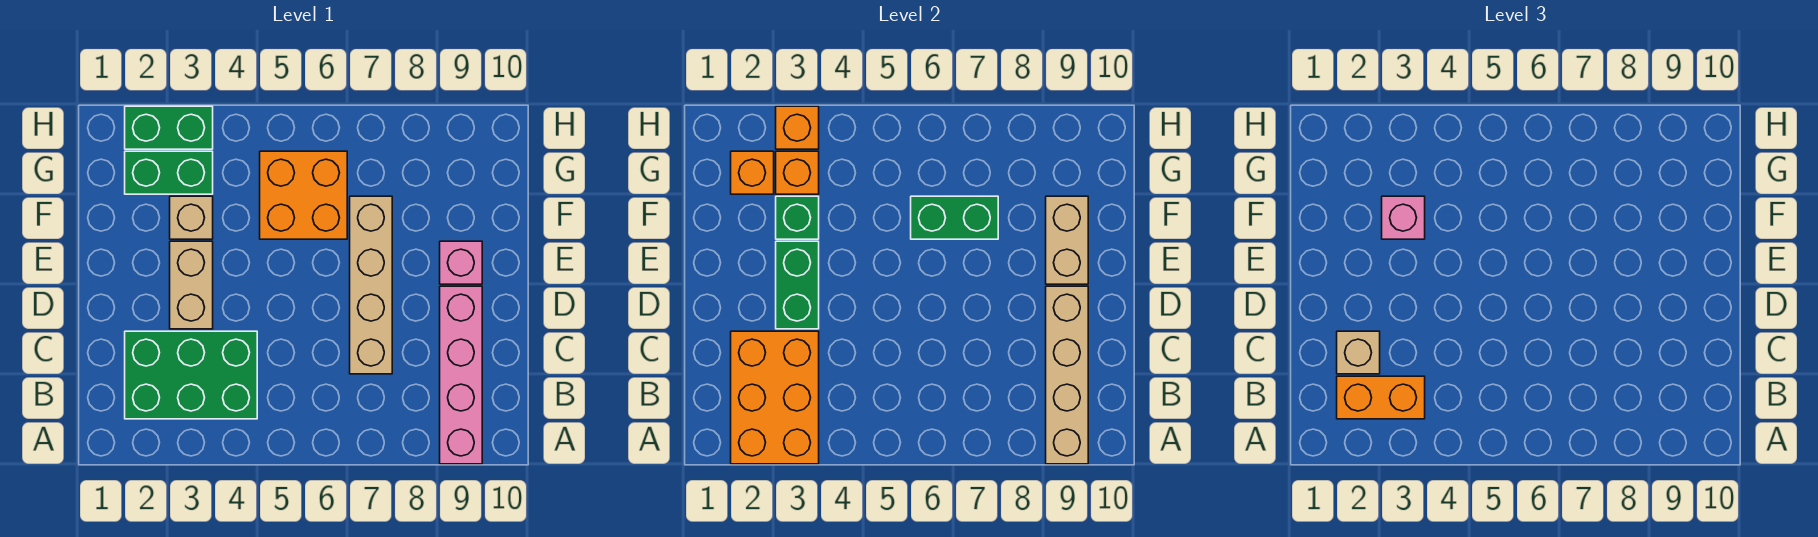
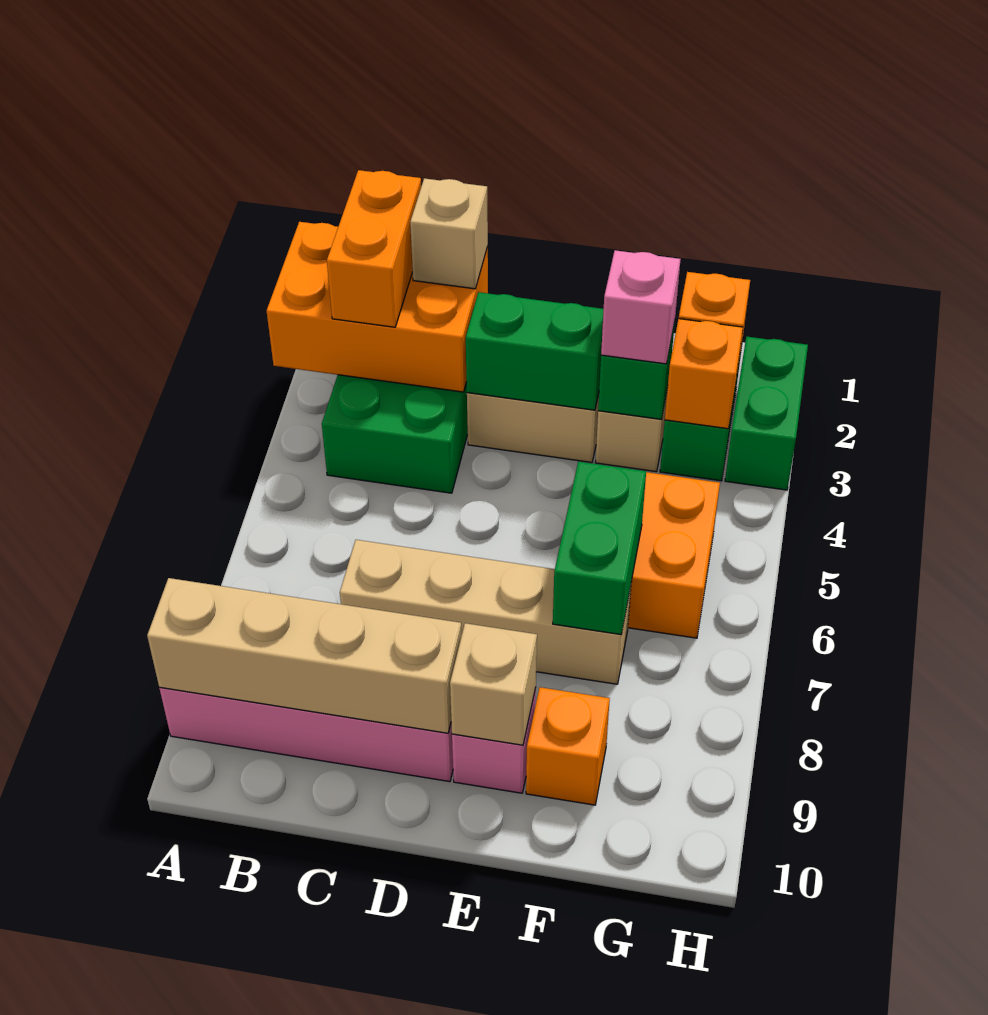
tan brick E9:F9 level 2 -> tan brick E9 level 2
orange brick H3 level 2 -> orange brick F9 level 1

